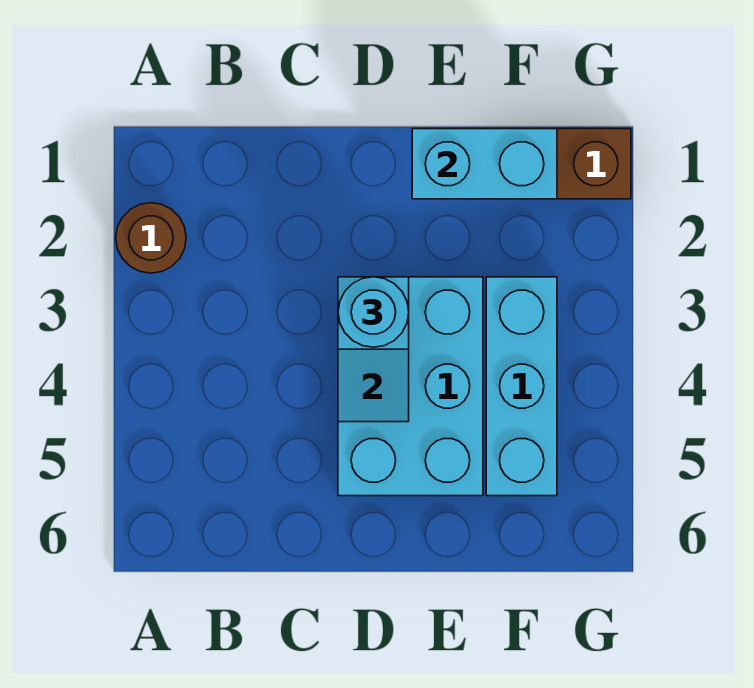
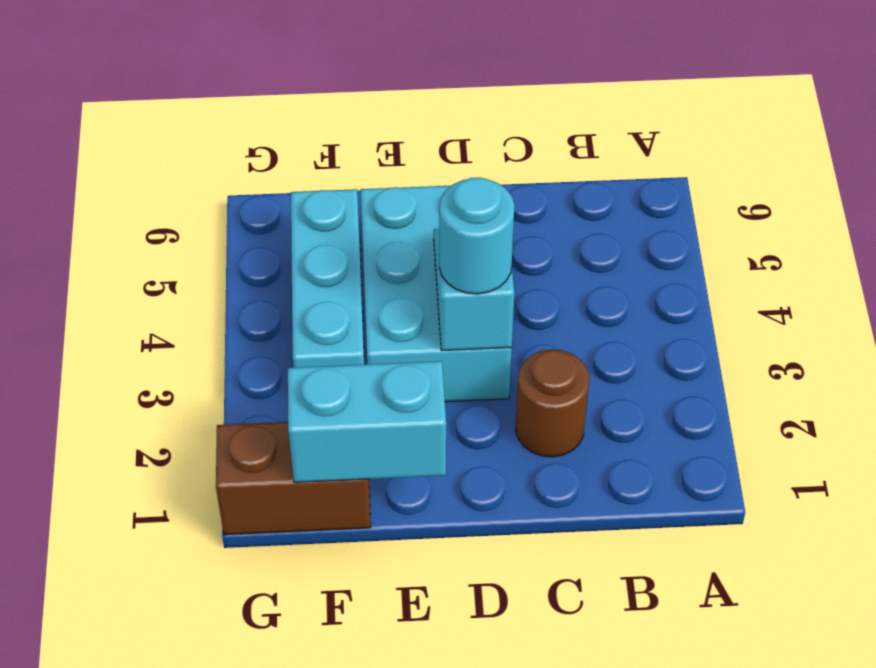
brown round brick A2 level 1 -> brown round brick C2 level 1

